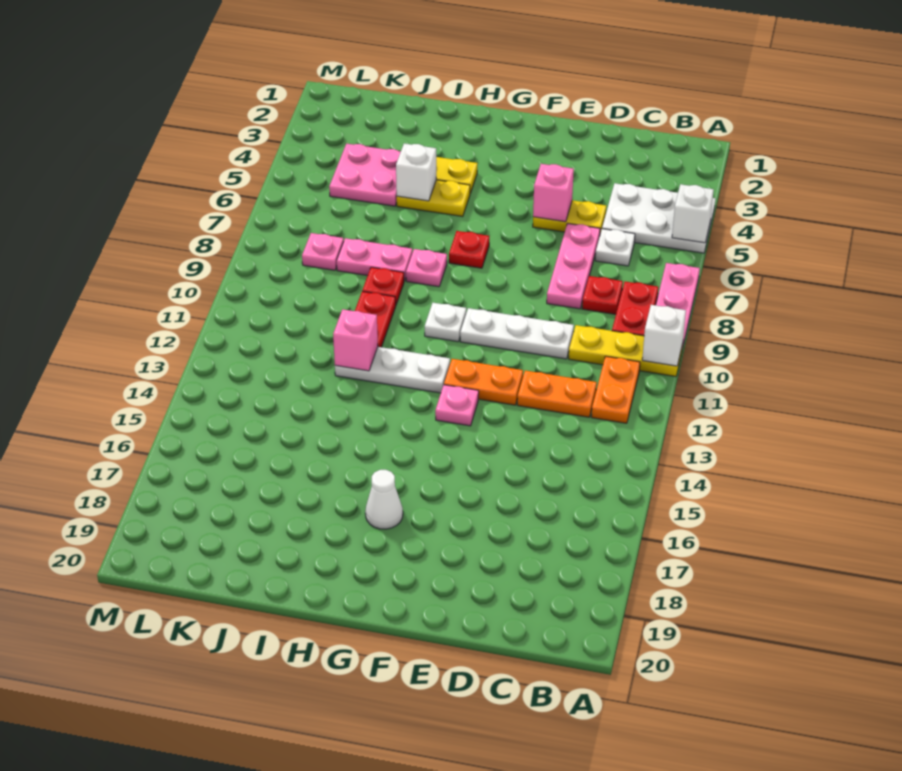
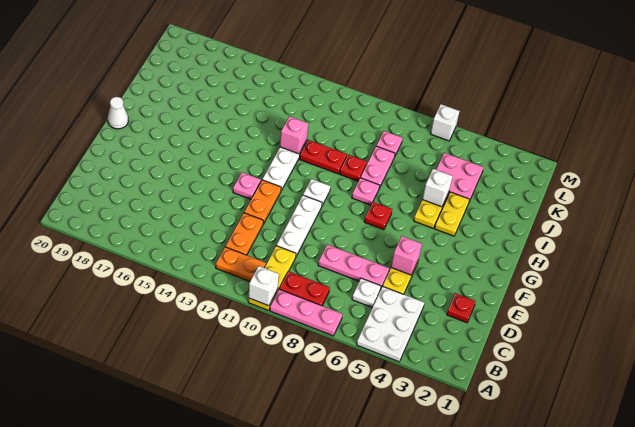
white brick A5 level 2 -> white brick M6 level 1
red plate C8 level 1 -> red plate D2 level 1
white cone G17 level 1 -> white cone G20 level 1

